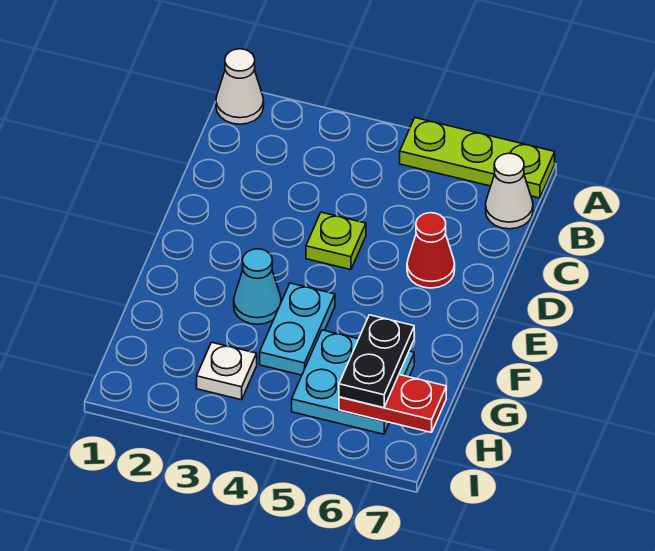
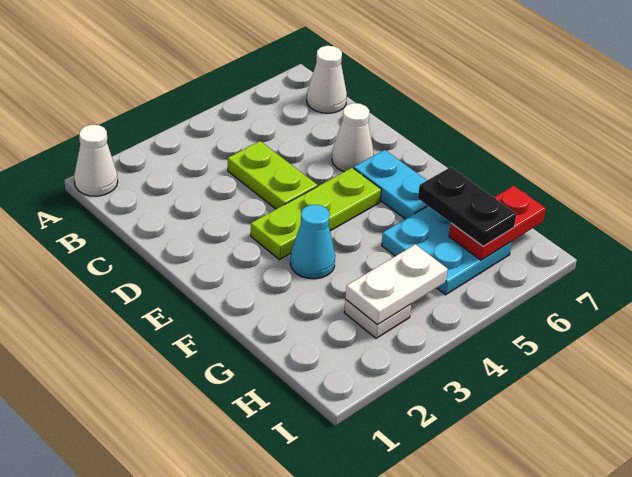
lime plate A5:A7 level 1 -> lime plate E3:E5 level 1
lime plate D4 level 1 -> lime plate C4:D4 level 1
red cone D6 level 1 -> white cone D6 level 1
cyan plate F4:G4 level 1 -> cyan plate E6:F6 level 1
none -> white plate H3:H4 level 2

